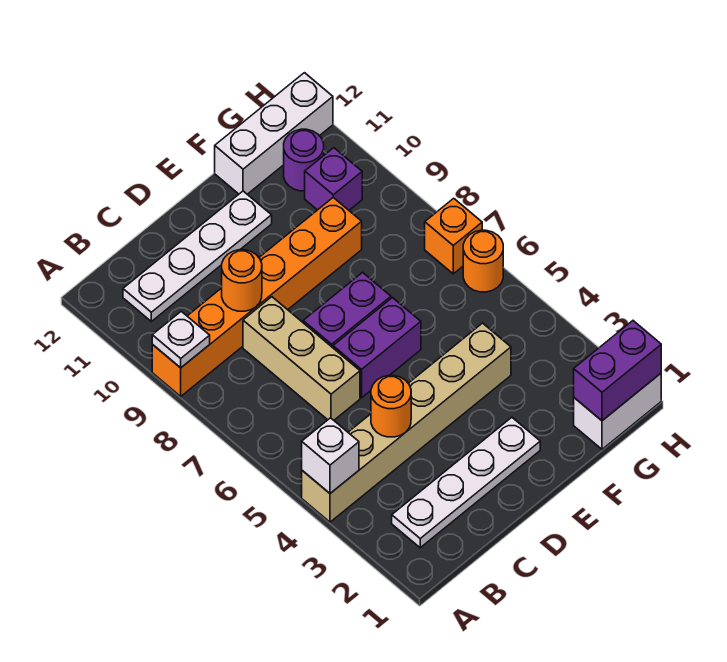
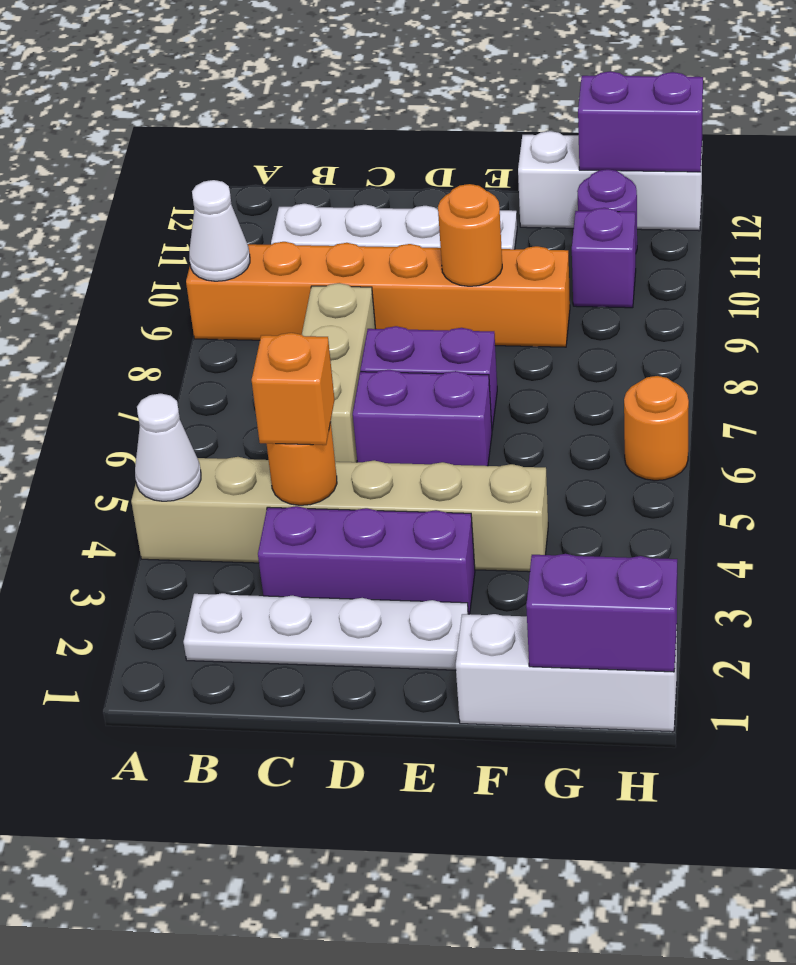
white brick A4 level 2 -> white cone A4 level 2
white plate A9 level 2 -> white cone A9 level 2
none -> purple brick C3:E3 level 1
orange round brick C9 level 2 -> orange round brick E9 level 2
white brick G1:H1 level 1 -> white brick F1:H1 level 1
none -> purple brick G12:H12 level 2
orange brick H7 level 1 -> orange brick C4 level 3

